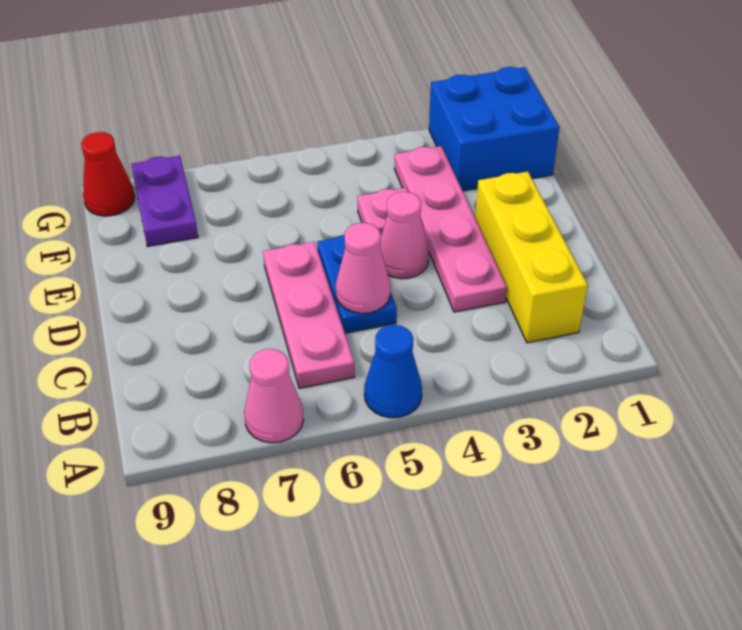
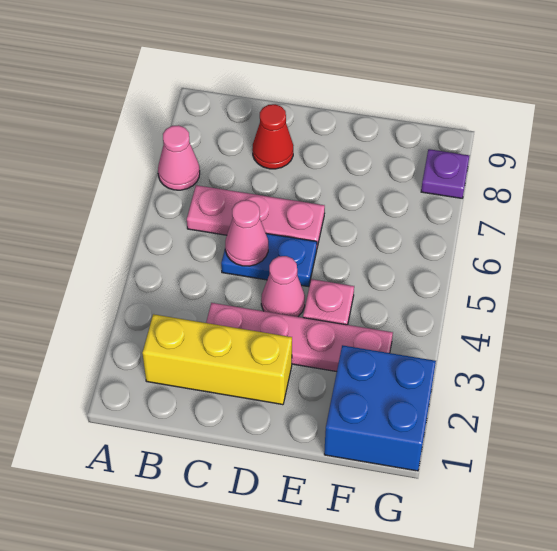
blue cone A5 level 1 -> none
purple plate F8:G8 level 1 -> purple plate G8 level 1
red cone G9 level 1 -> red cone C8 level 1

